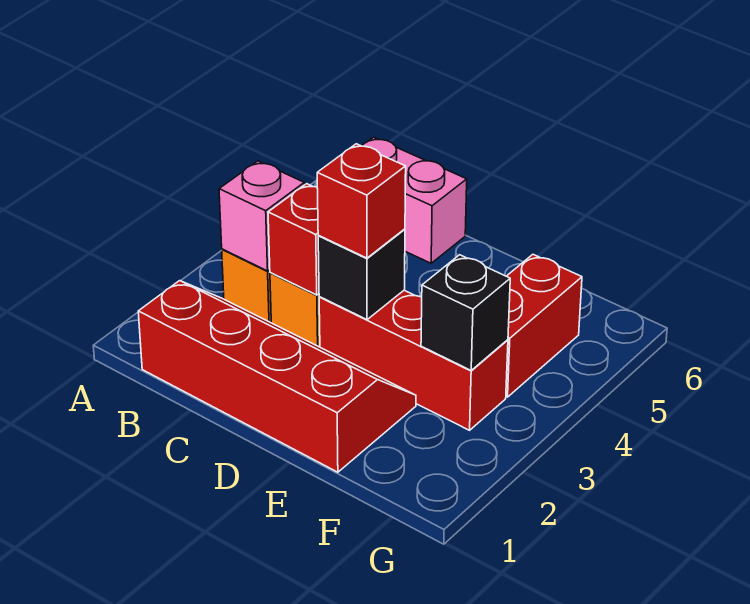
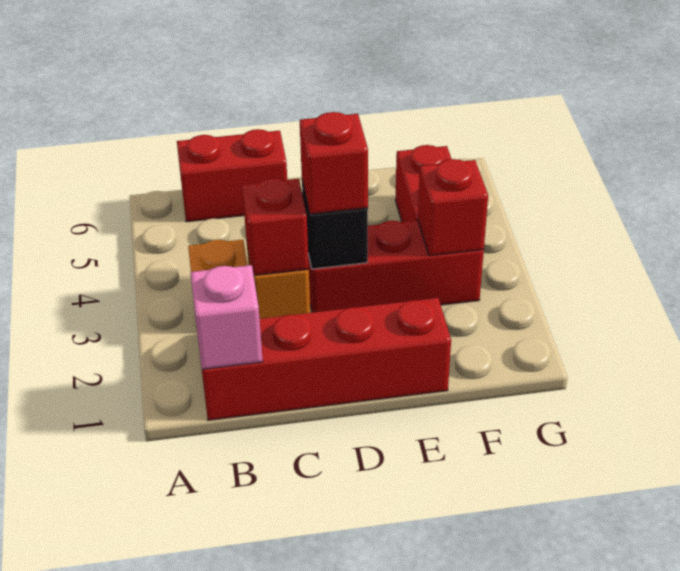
pink brick B3 level 2 -> pink brick B1 level 2
pink brick B6:C6 level 1 -> red brick B6:C6 level 1
black brick F3 level 2 -> red brick F3 level 2

